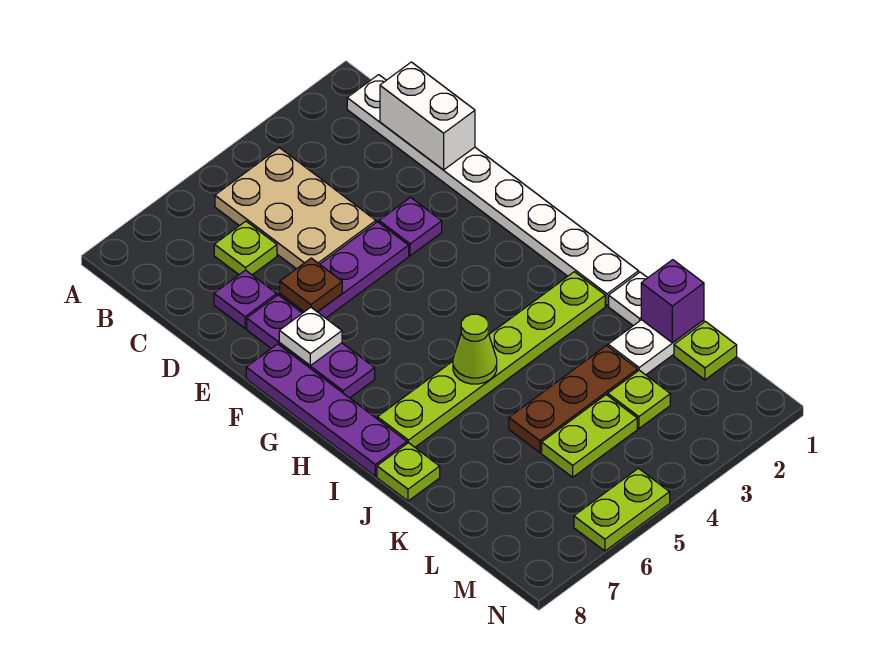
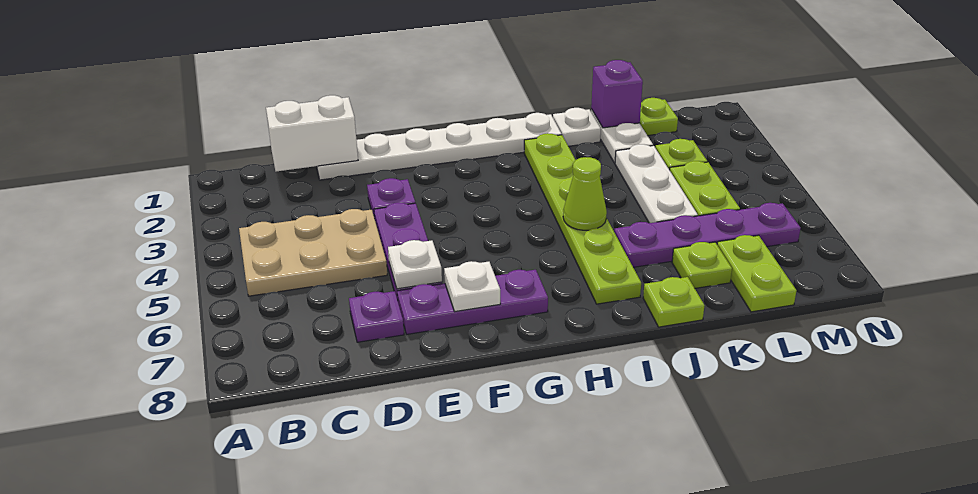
white plate B1:I1 level 1 -> white plate D1:I1 level 1
lime plate C6 level 1 -> lime plate K7 level 1
brown plate E6 level 2 -> white plate E6 level 2
purple plate F8:I8 level 1 -> purple plate J6:M6 level 1
brown plate K3:K5 level 1 -> white plate K3:K5 level 1
lime plate N5:N6 level 1 -> lime plate L7:L8 level 1

